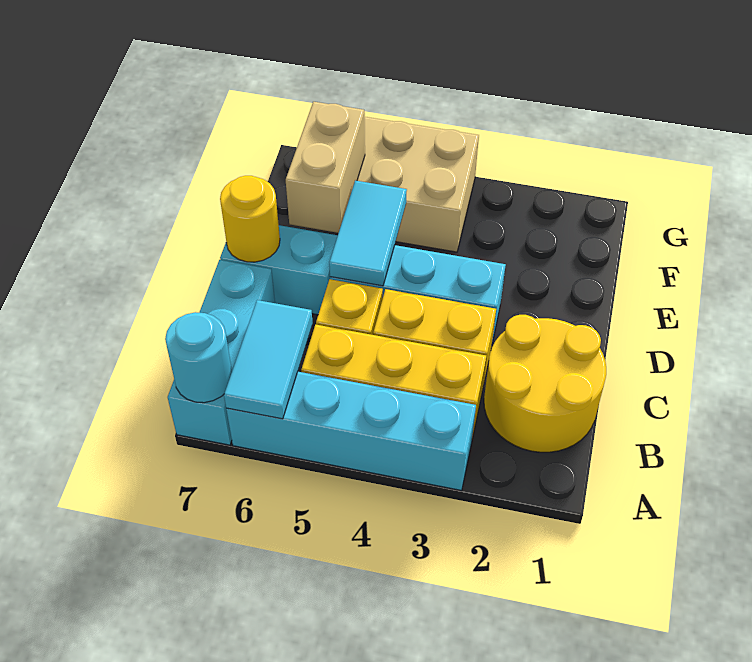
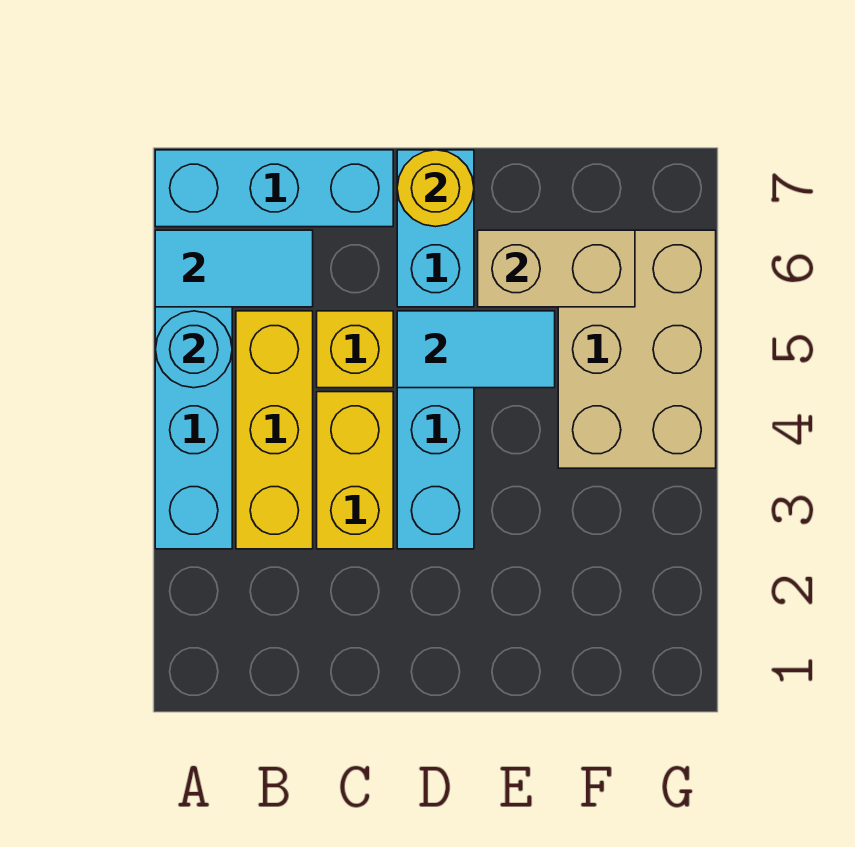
cyan round brick A7 level 2 -> cyan round brick A5 level 2
yellow round brick B1:C2 level 1 -> none

